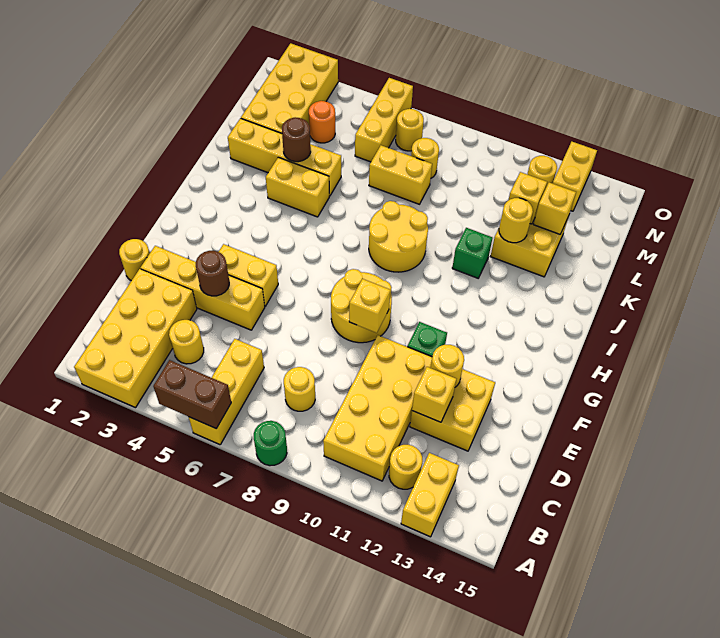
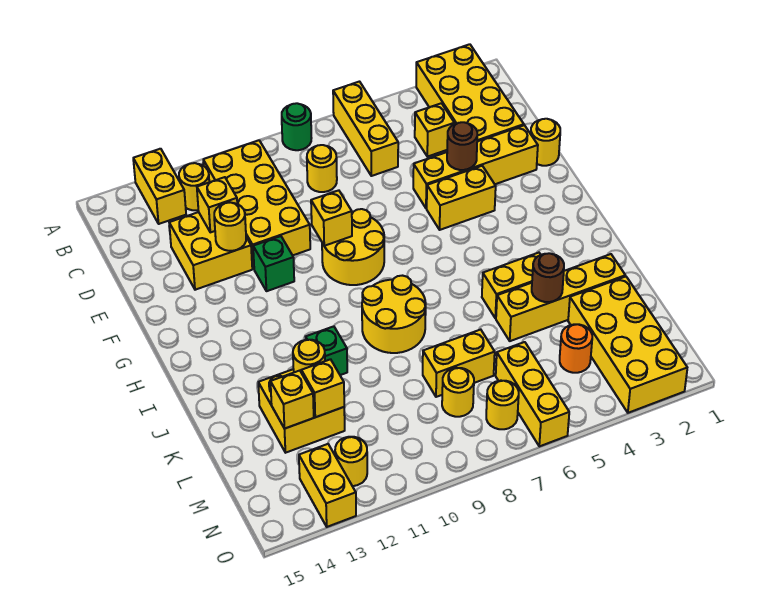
brown brick A5:A6 level 2 -> none
yellow round brick C4 level 1 -> yellow brick C4 level 1

